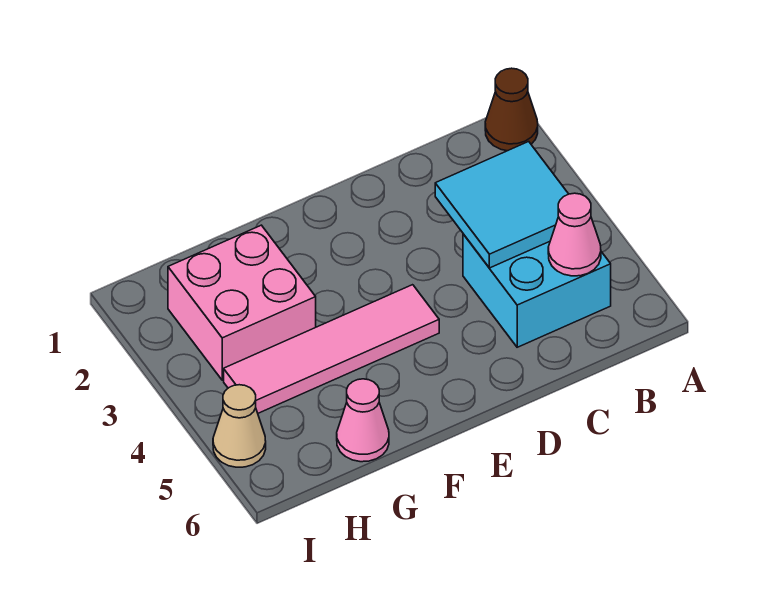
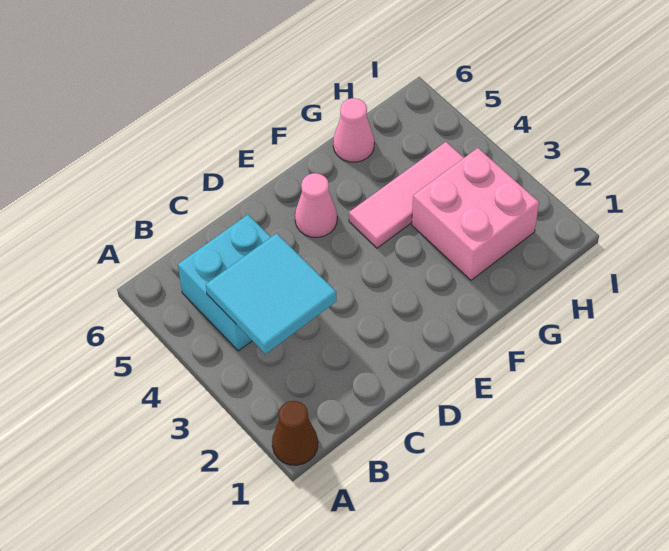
pink cone B5 level 2 -> pink cone E5 level 1
pink tile E4:H4 level 1 -> pink tile F4:H4 level 1
tan cone I5 level 1 -> none

